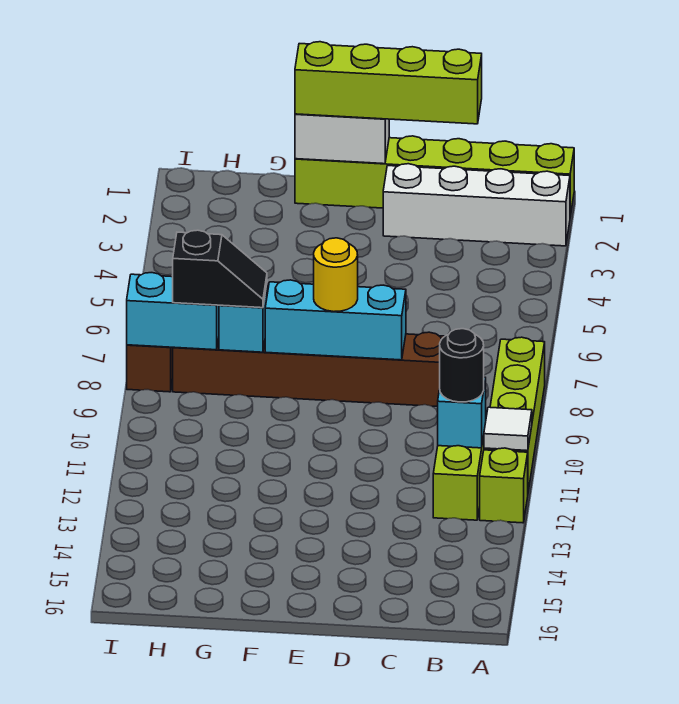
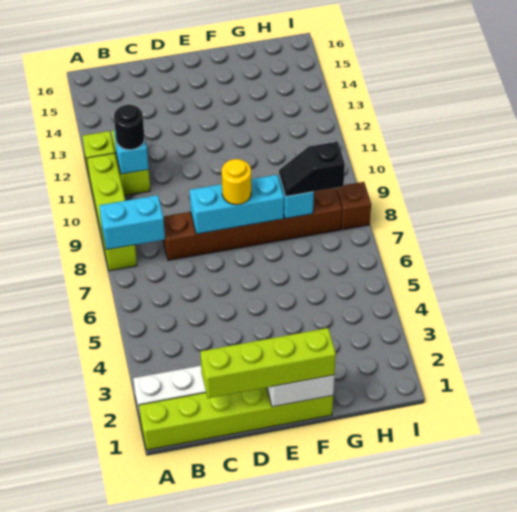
white tile A11 level 2 -> none
cyan brick H8:I8 level 2 -> cyan brick A8:B8 level 2

